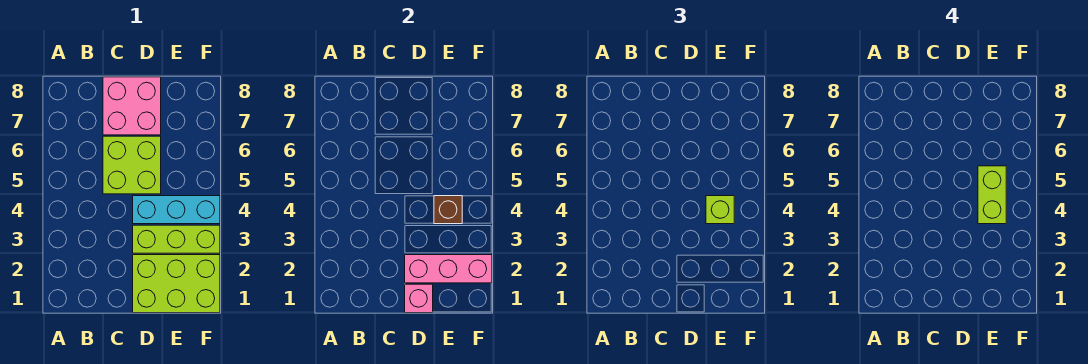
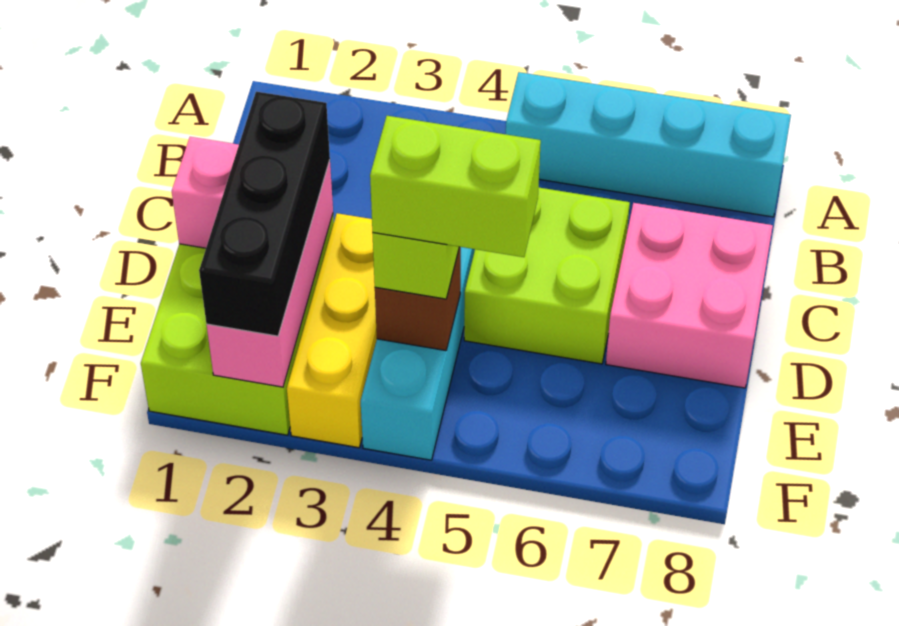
none -> cyan brick A5:A8 level 1
none -> black brick D2:F2 level 3
lime brick D3:F3 level 1 -> yellow brick D3:F3 level 1

